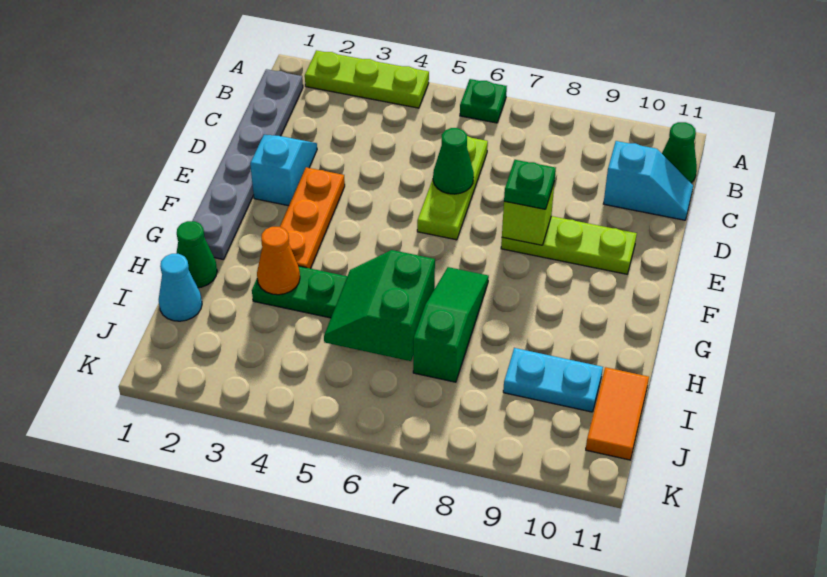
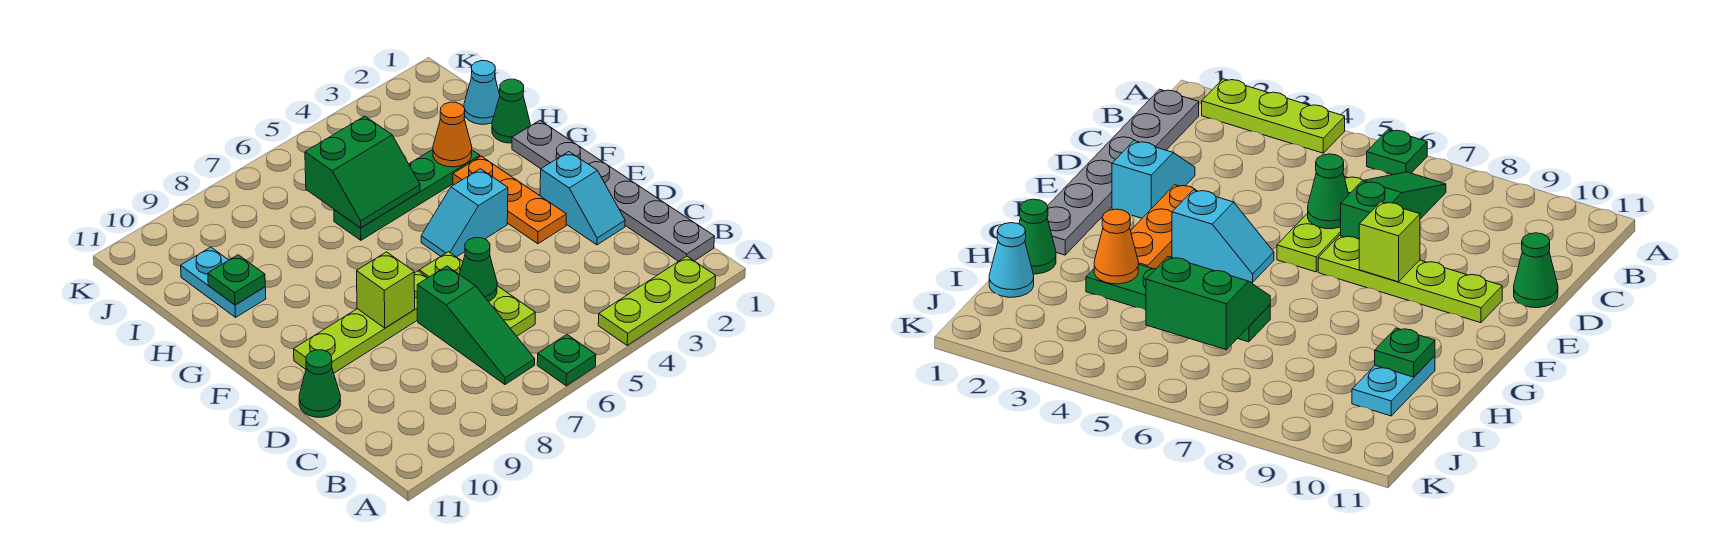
green cone B11 level 1 -> green cone D11 level 1
cyan slope C10:C11 level 1 top 10 -> cyan slope F4:F5 level 1 top 4
lime plate E8:E10 level 1 -> lime plate E7:E10 level 1
green plate E8 level 3 -> green plate H10 level 2
green slope G7:I7 level 1 top I -> green slope B7:D7 level 1 top D
green slope H5:I6 level 2 top 6 -> green slope H5:I6 level 2 top I
cyan plate I9:I10 level 1 -> cyan plate H10:I10 level 1
orange tile I11:J11 level 1 -> none

